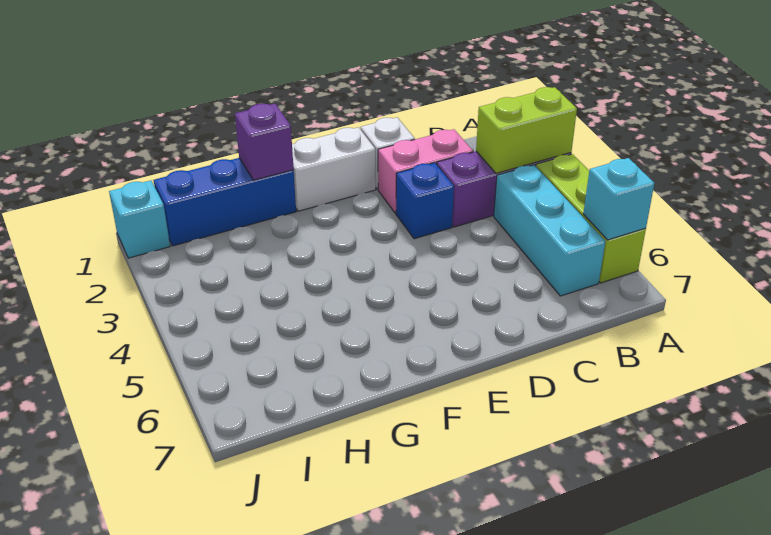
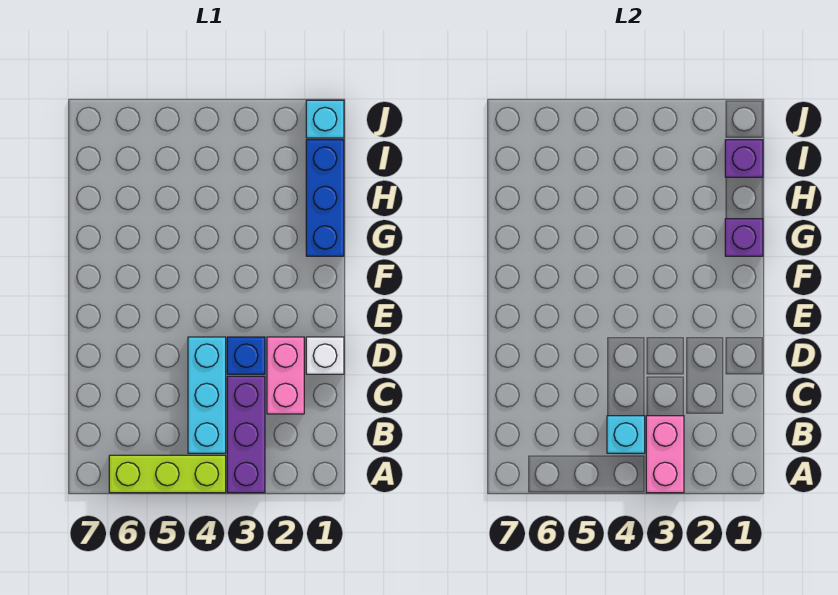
lime brick A3:B3 level 2 -> pink brick A3:B3 level 2
cyan brick A6 level 2 -> cyan brick B4 level 2
cyan brick B4:B6 level 1 -> cyan brick B4:D4 level 1
white brick E1:F1 level 1 -> none
none -> purple brick I1 level 2

